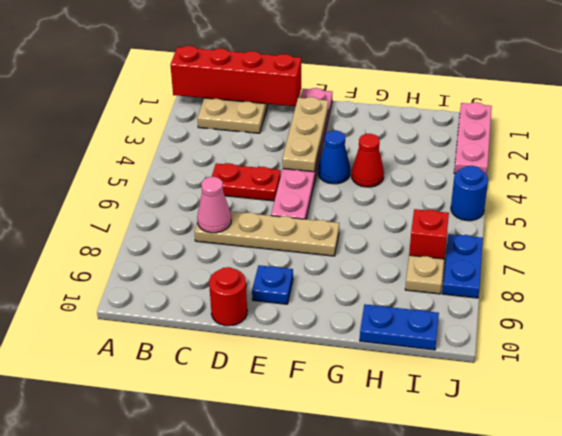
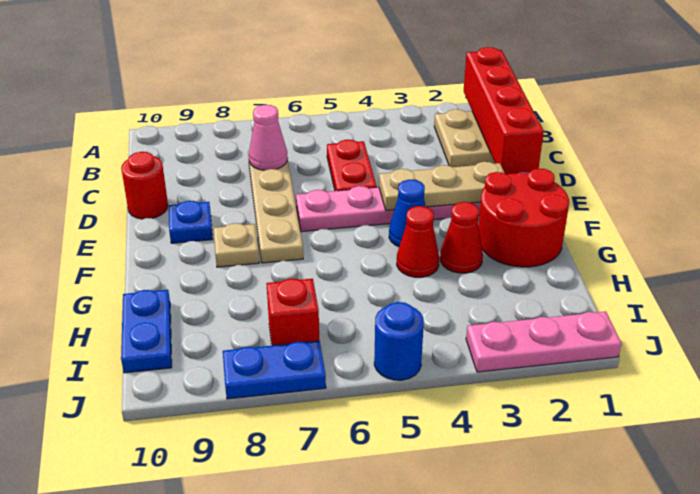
none -> red round brick F1:G2 level 1
none -> red cone G3 level 1
tan plate I8 level 1 -> tan plate F8 level 1

